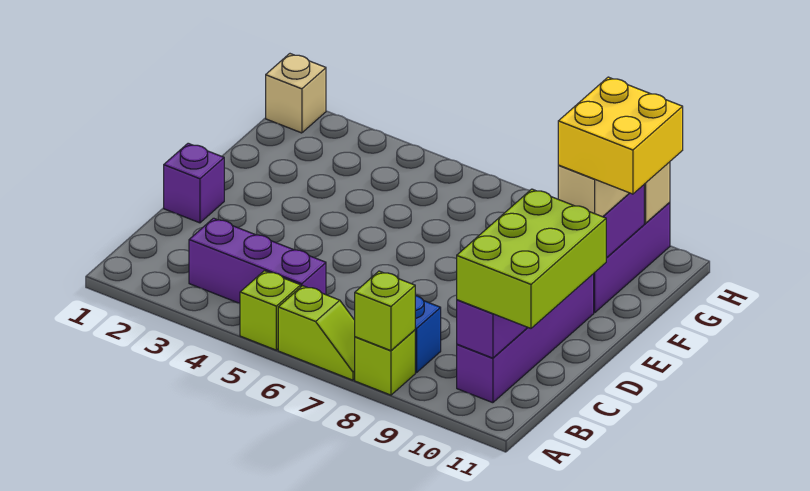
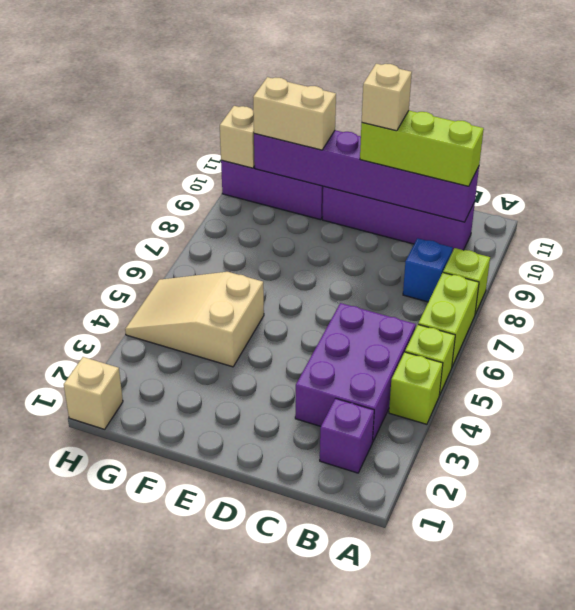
lime slope A6:A7 level 1 top 6 -> lime brick A6:A7 level 1
lime brick A8 level 2 -> lime brick A4 level 1
purple brick B3:B5 level 1 -> purple brick B3:C5 level 1
lime brick B10:D11 level 3 -> lime brick B10:D10 level 3
purple brick D1 level 1 -> purple brick B2 level 1
none -> tan brick D10 level 4
none -> tan slope F4:H5 level 1 top F
yellow brick F10:G11 level 4 -> none

